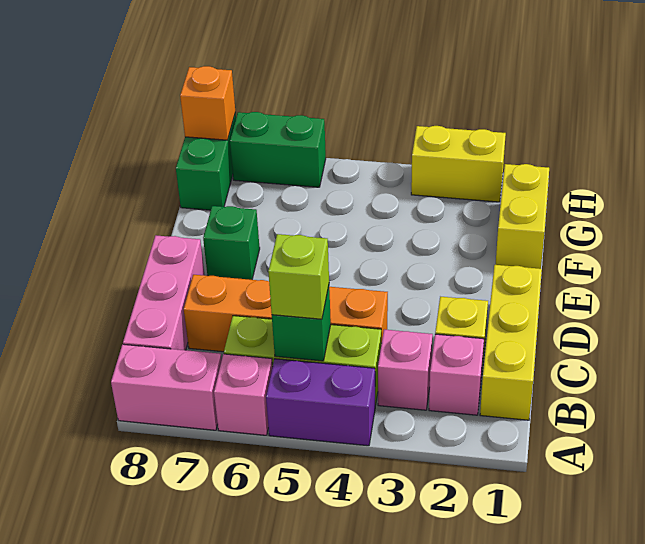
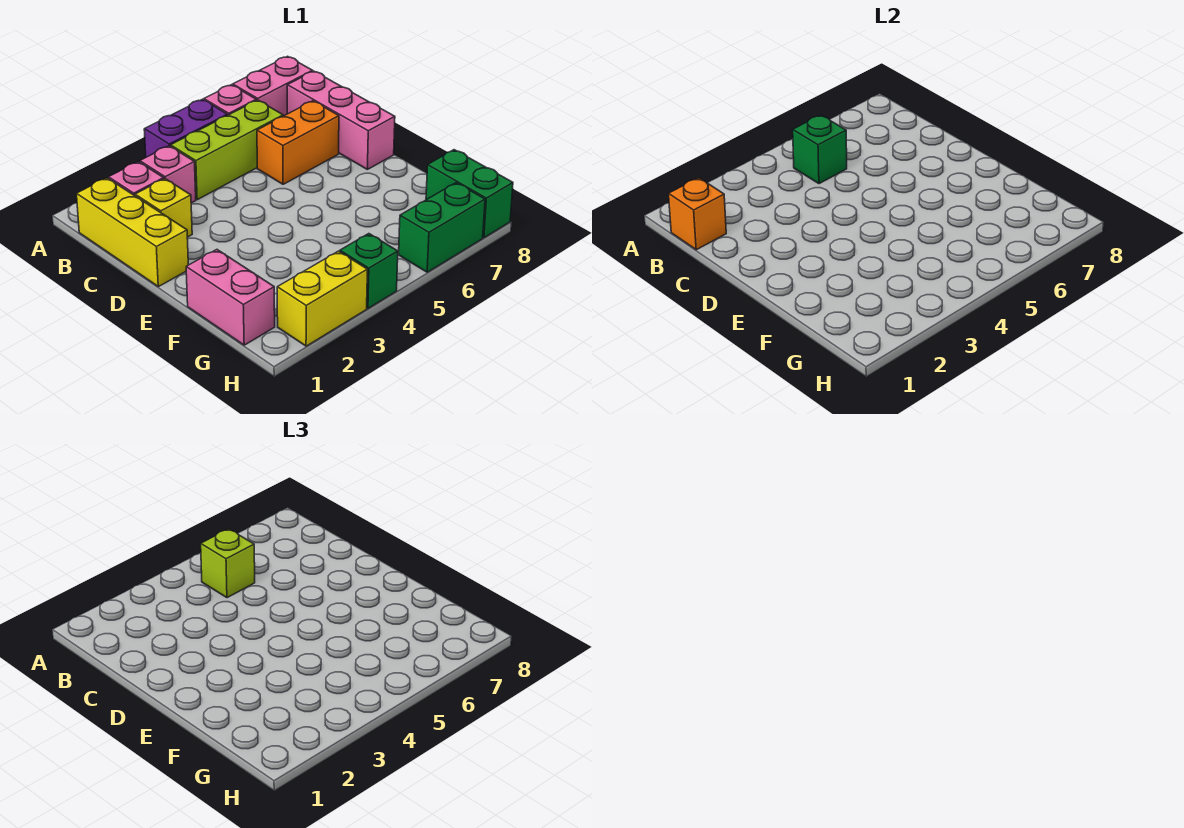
orange brick C4:C7 level 1 -> orange brick C6:C7 level 1
green brick E7 level 1 -> green brick H4 level 1
yellow brick F1:G1 level 1 -> pink brick F1:G1 level 1
orange brick H8 level 2 -> orange brick B1 level 2

